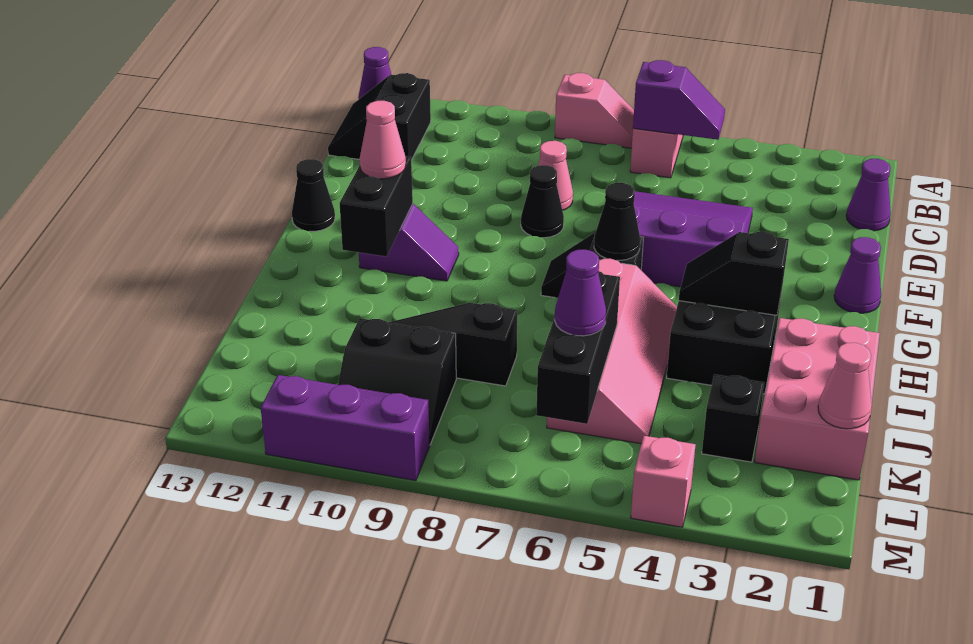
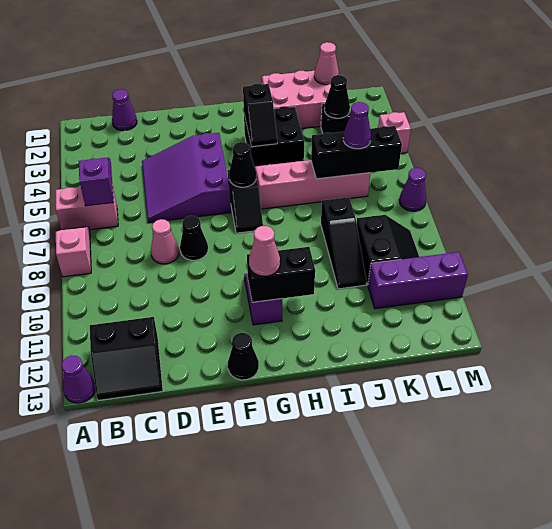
purple cone F1 level 1 -> purple cone M7 level 1
none -> black cone K3 level 2
purple brick M9:M11 level 1 -> purple brick K11:M11 level 1

